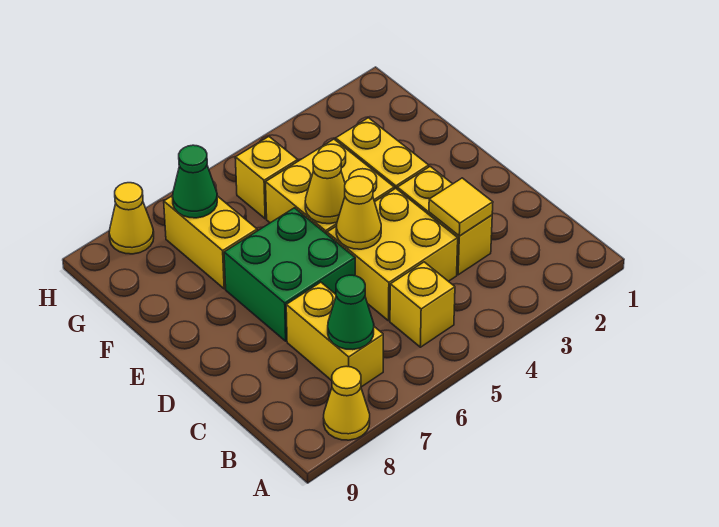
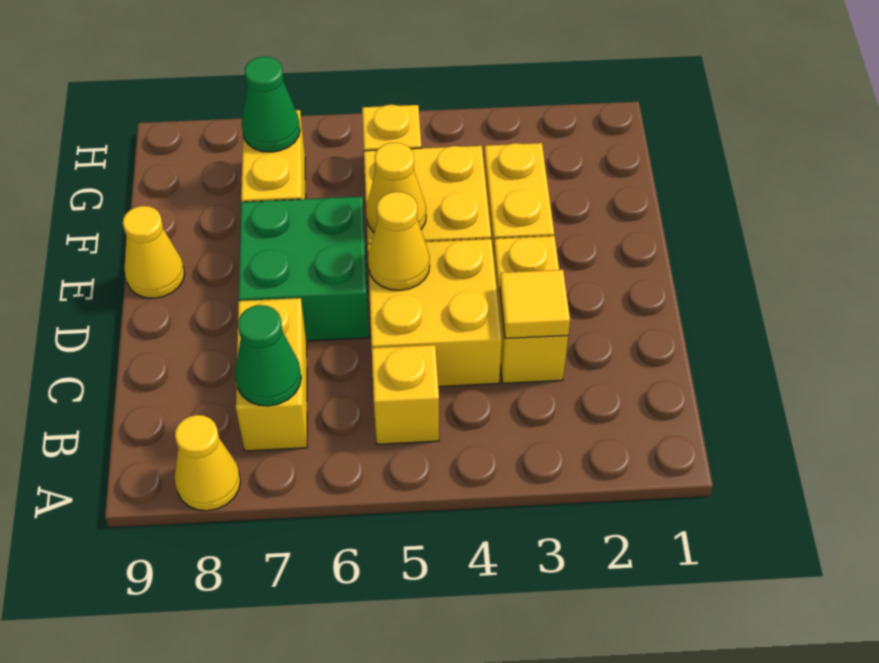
yellow cone H8 level 1 -> yellow cone E9 level 1

